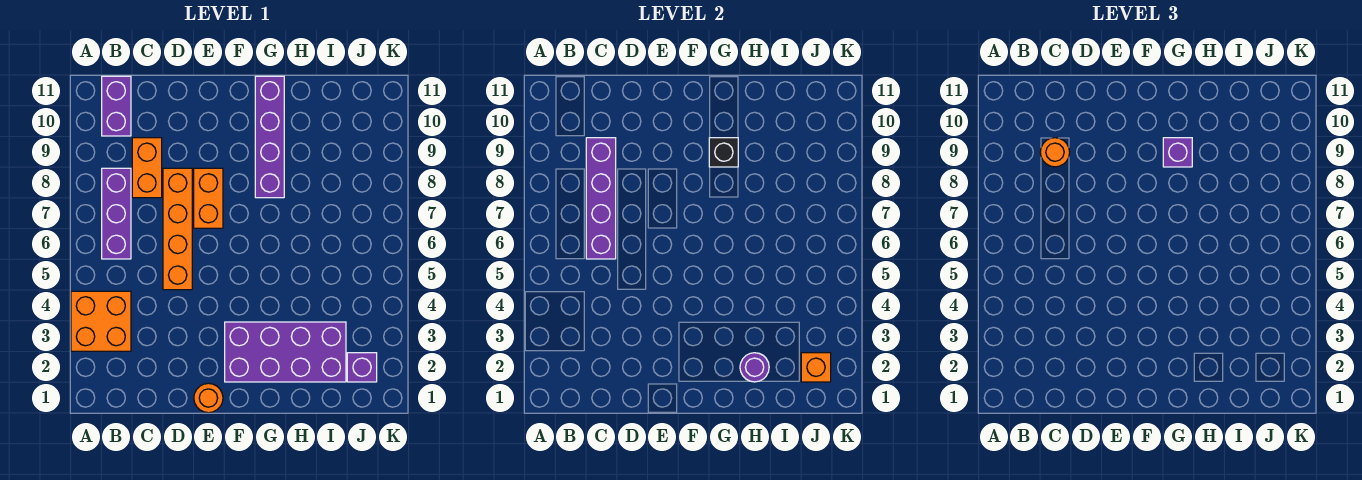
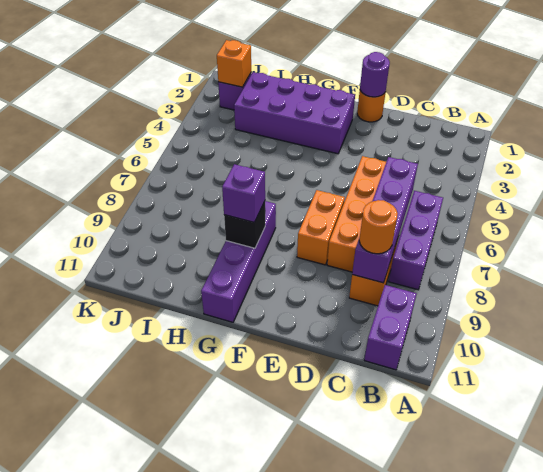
orange brick A3:B4 level 1 -> none
purple round brick H2 level 2 -> purple round brick E1 level 2

